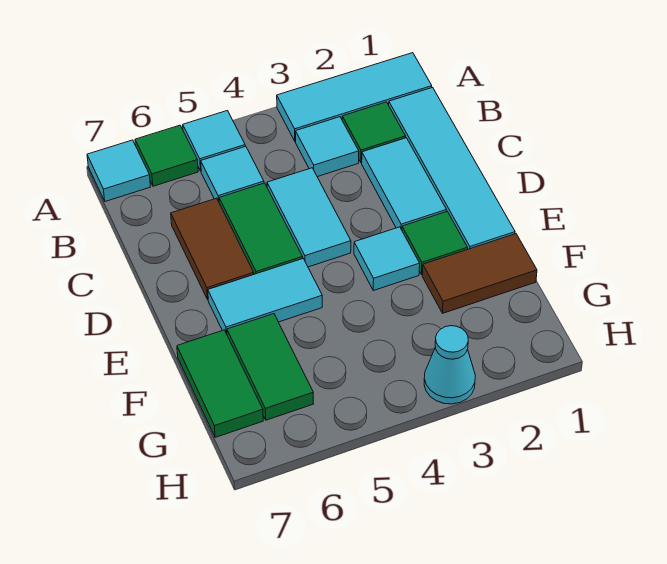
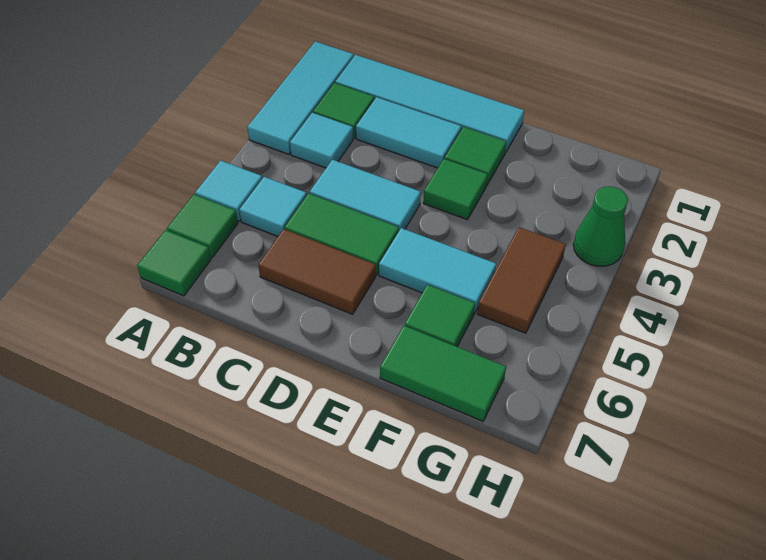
cyan tile A7 level 1 -> green tile A7 level 1
cyan tile E3 level 1 -> green tile E3 level 1
cyan tile E5:E6 level 1 -> cyan tile E5:F5 level 1
brown tile F1:F2 level 1 -> brown tile G4:G5 level 1
green tile F6:G6 level 1 -> green tile F6 level 1
cyan cone H3 level 1 -> green cone H3 level 1

